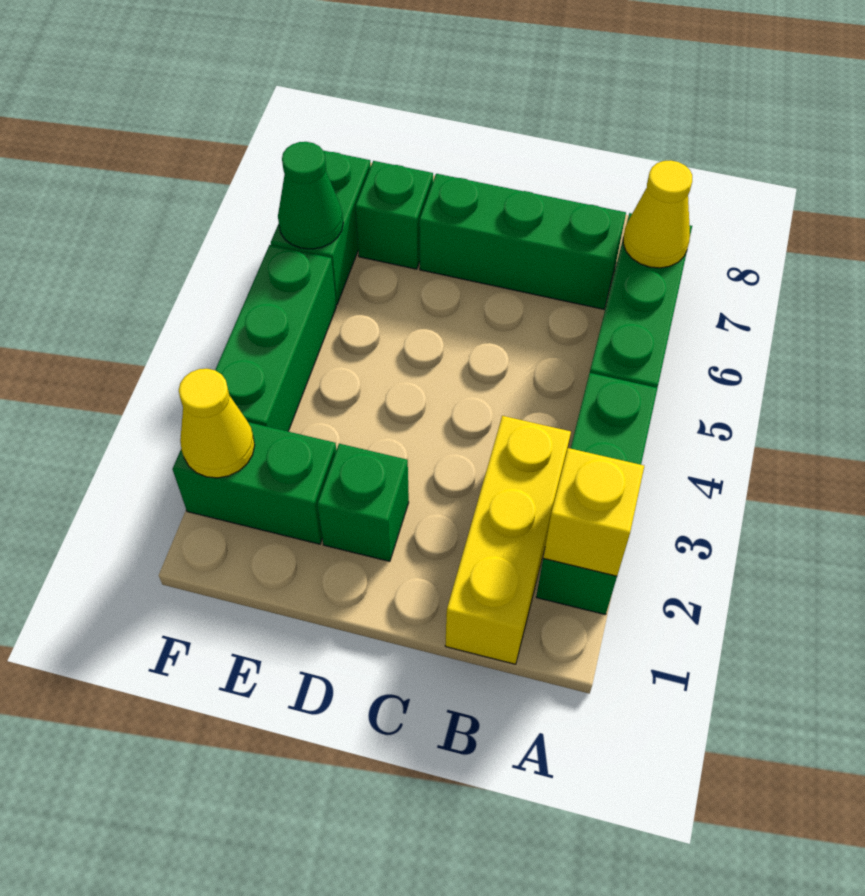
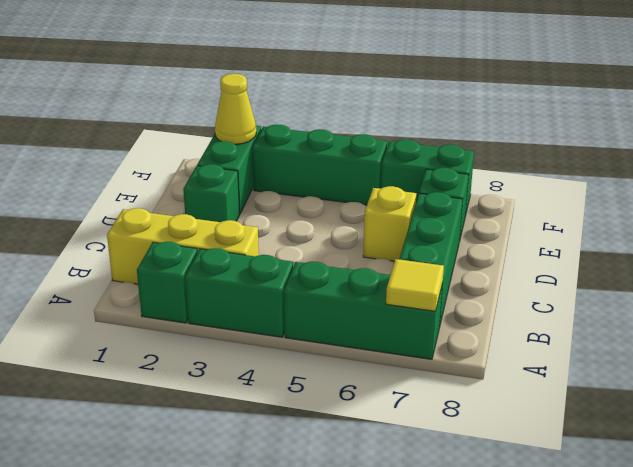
yellow brick A2 level 2 -> yellow brick D6 level 1
yellow cone A7 level 2 -> yellow tile A7 level 2
green cone F6 level 2 -> none

